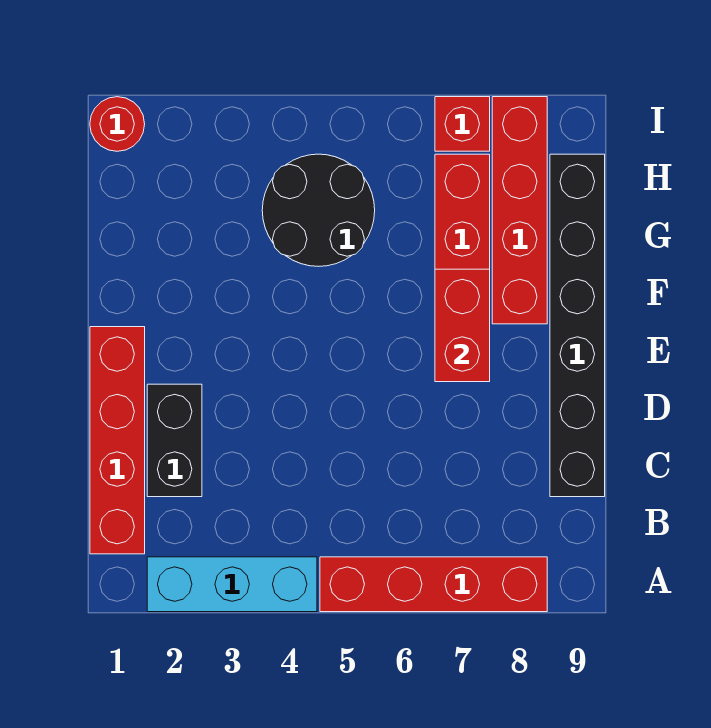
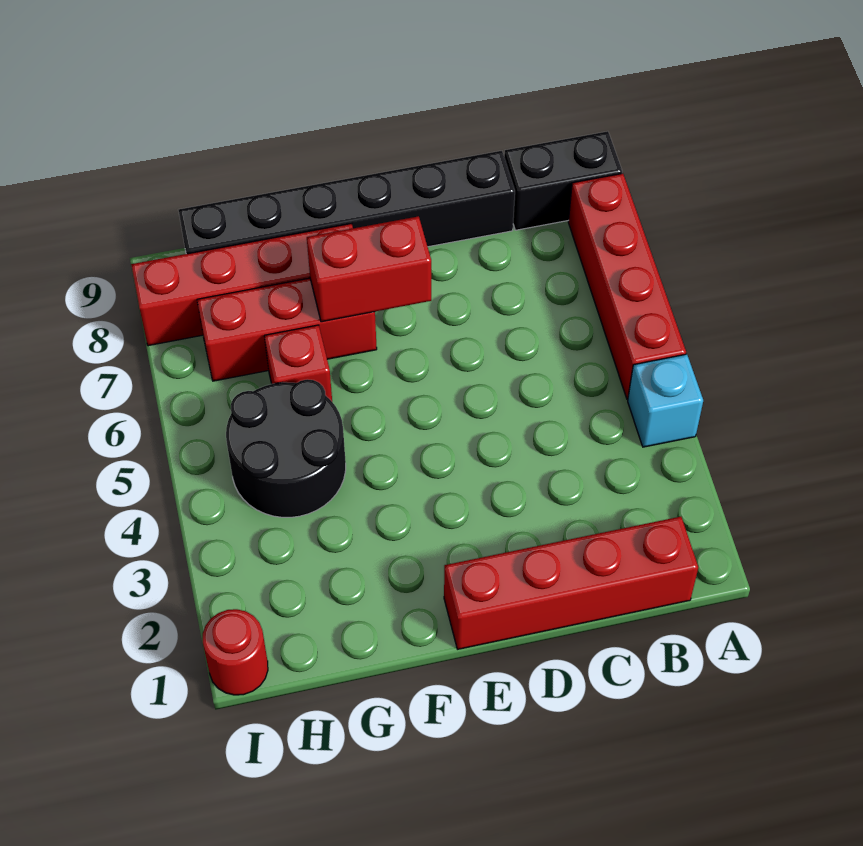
cyan brick A2:A4 level 1 -> cyan brick A4 level 1
black brick C2:D2 level 1 -> black brick A9:B9 level 1
red brick I7 level 1 -> red brick G6 level 1

